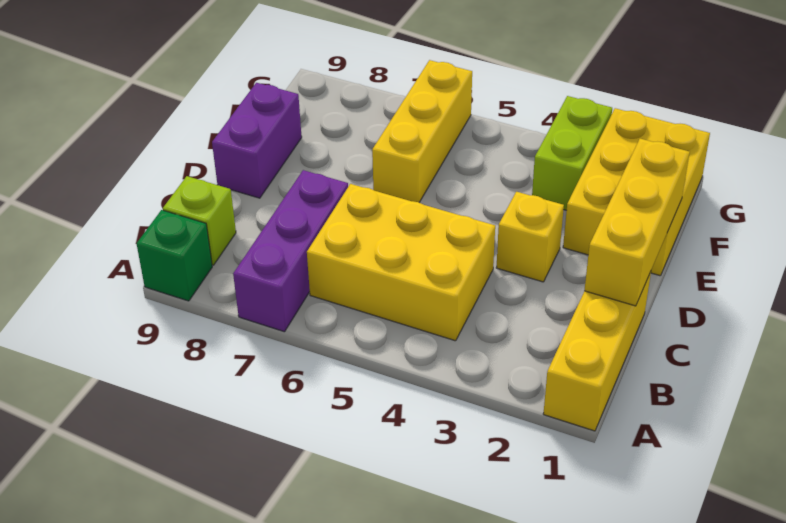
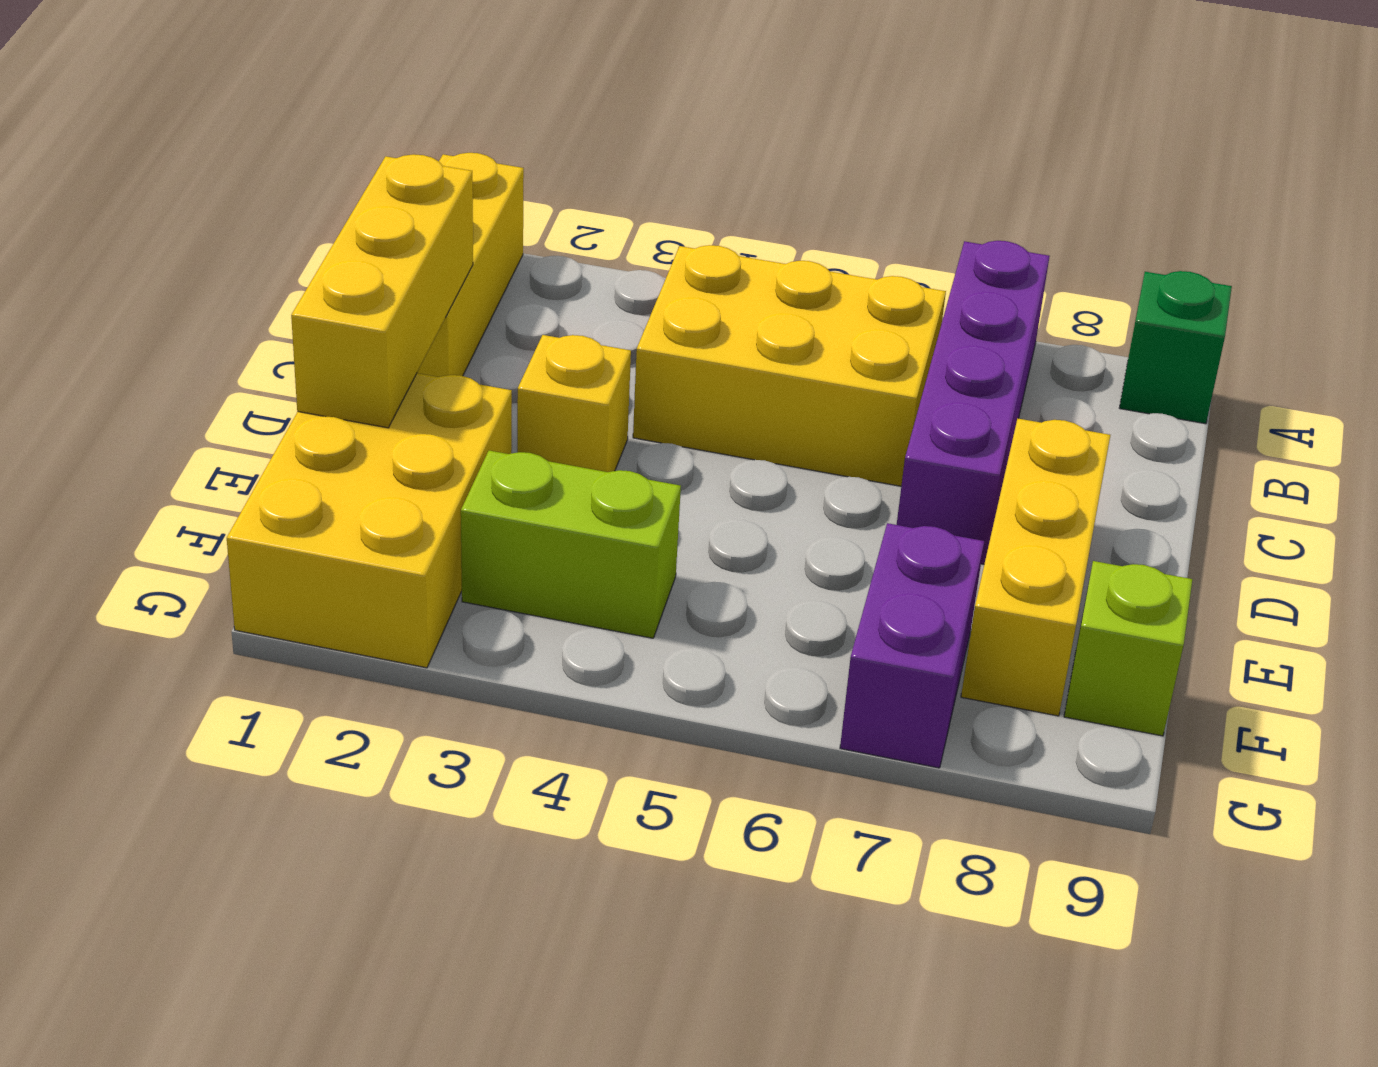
purple brick A7:C7 level 1 -> purple brick A7:D7 level 1
lime brick B9 level 1 -> lime brick F9 level 1
purple brick D9:E9 level 1 -> purple brick F7:G7 level 1
yellow brick E6:G6 level 1 -> yellow brick D8:F8 level 1
lime brick F3:G3 level 1 -> lime brick F3:F4 level 1

